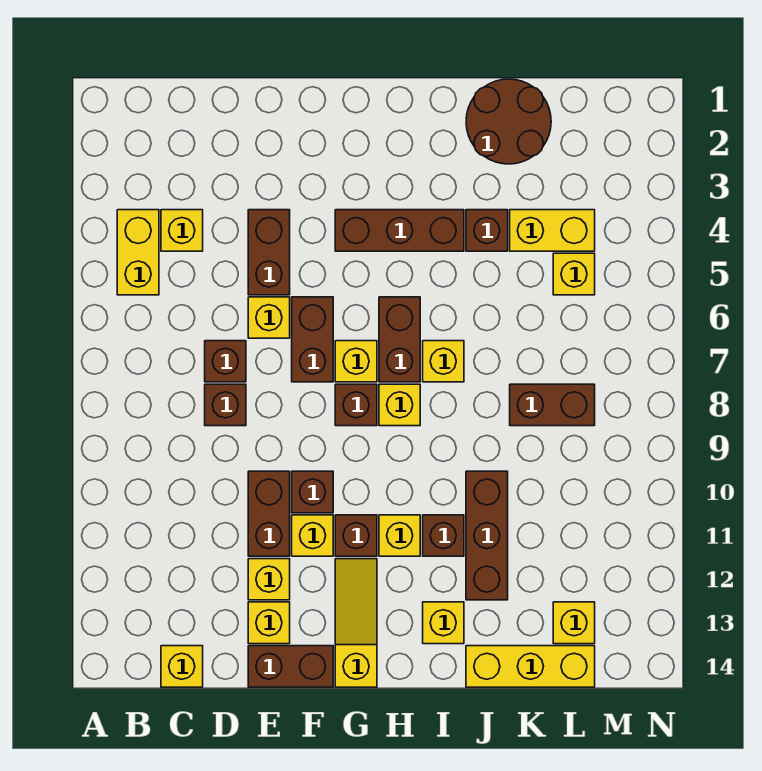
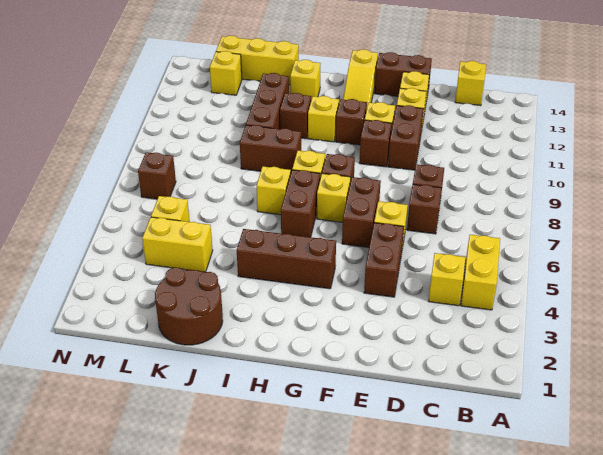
brown brick J4 level 1 -> brown brick M7 level 1
brown brick K8:L8 level 1 -> brown brick I9:J9 level 1

